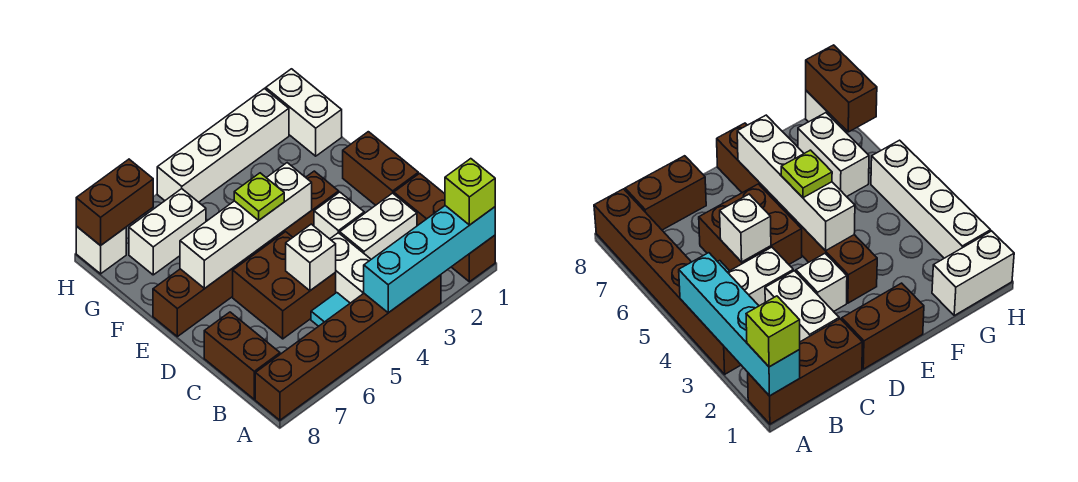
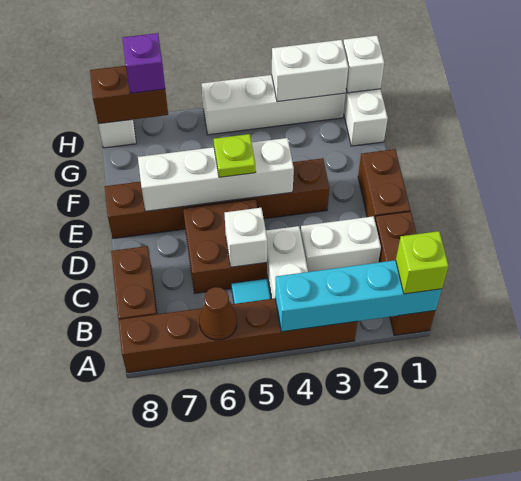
none -> brown cone A6 level 2
white brick D3 level 1 -> white brick H1 level 2
white brick G6:G7 level 1 -> white brick H2:H3 level 2
none -> purple brick H7 level 3

